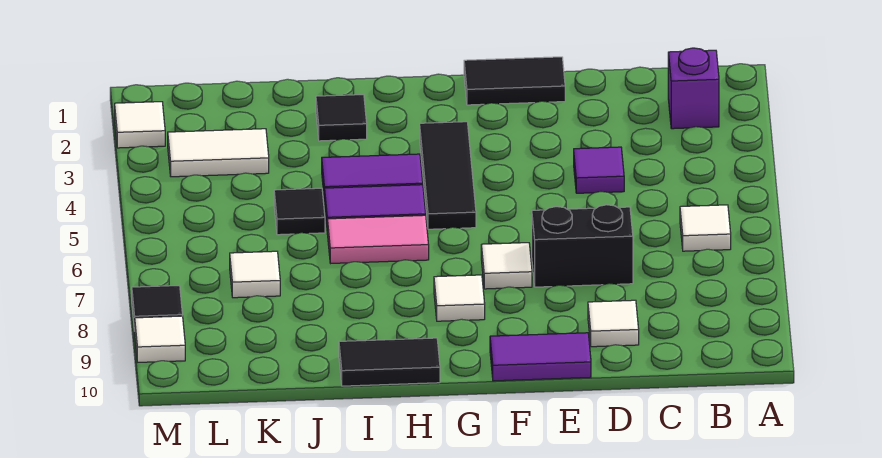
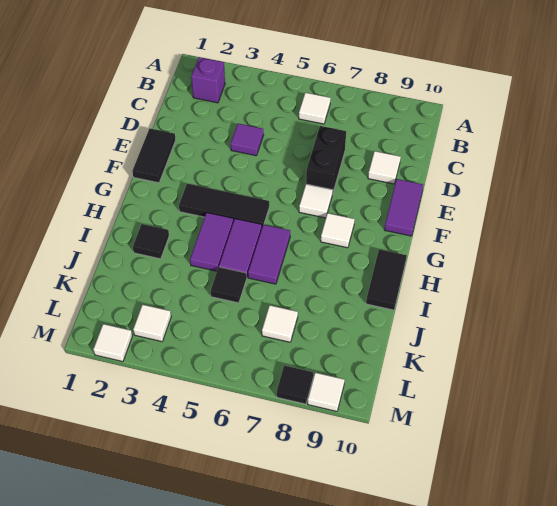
pink tile H6:I6 level 1 -> purple tile H6:I6 level 1
white tile K3:L3 level 1 -> white tile L3 level 1

